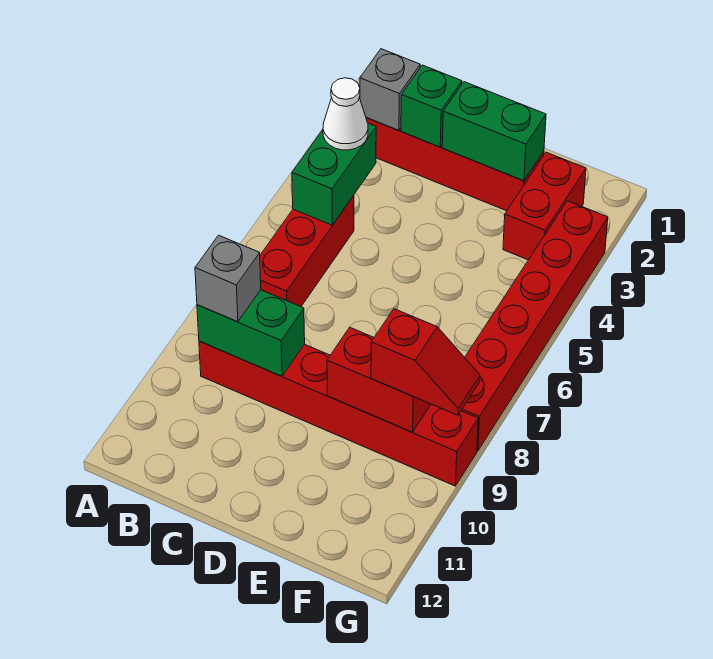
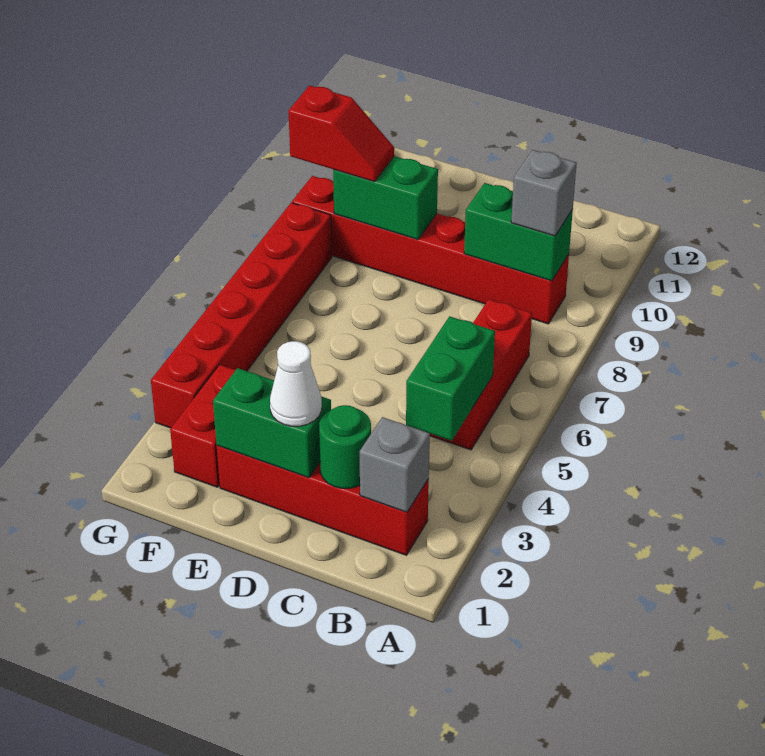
white cone B4 level 3 -> white cone D2 level 3
green brick C2 level 2 -> green round brick C2 level 2
red brick E9:F9 level 2 -> green brick E9:F9 level 2
red slope F9:G9 level 3 top F -> red slope F9:G9 level 3 top G

